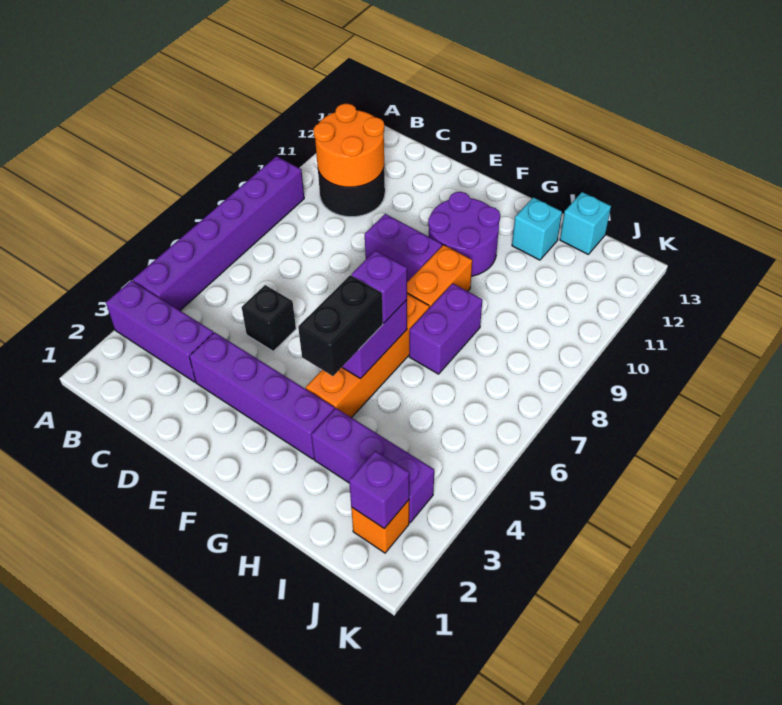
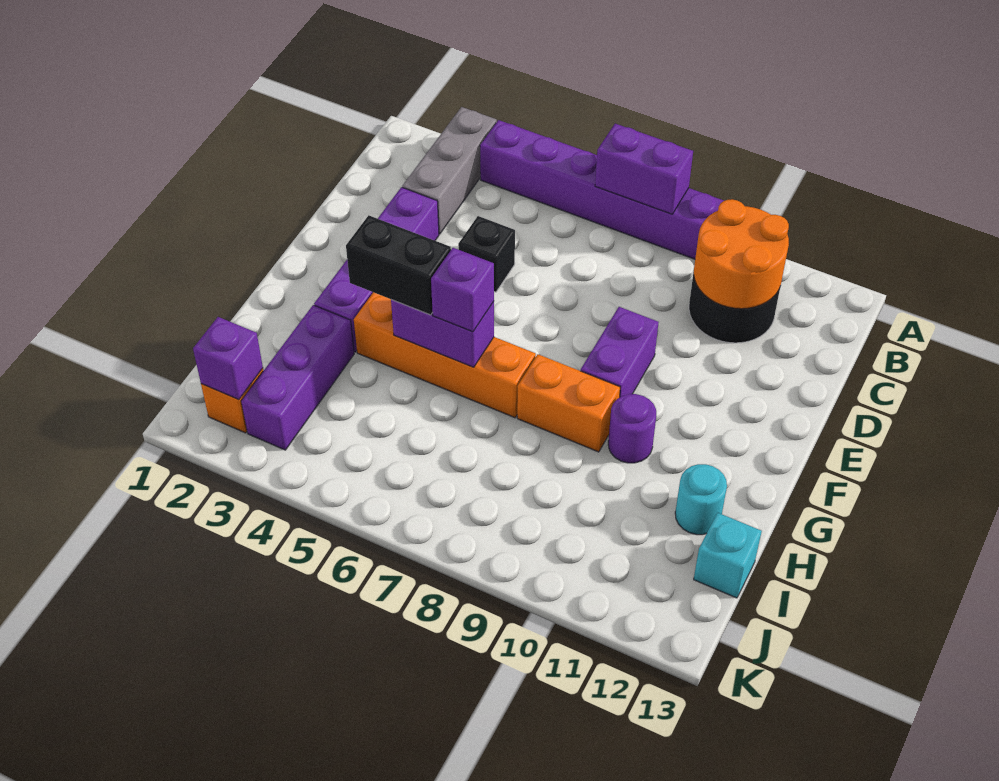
purple brick A3:C3 level 1 -> grey brick A3:C3 level 1
purple round brick F10:G11 level 1 -> purple round brick G10 level 1
purple brick H7:H8 level 1 -> purple brick A7:A8 level 2
cyan brick H12 level 1 -> cyan round brick H12 level 1

